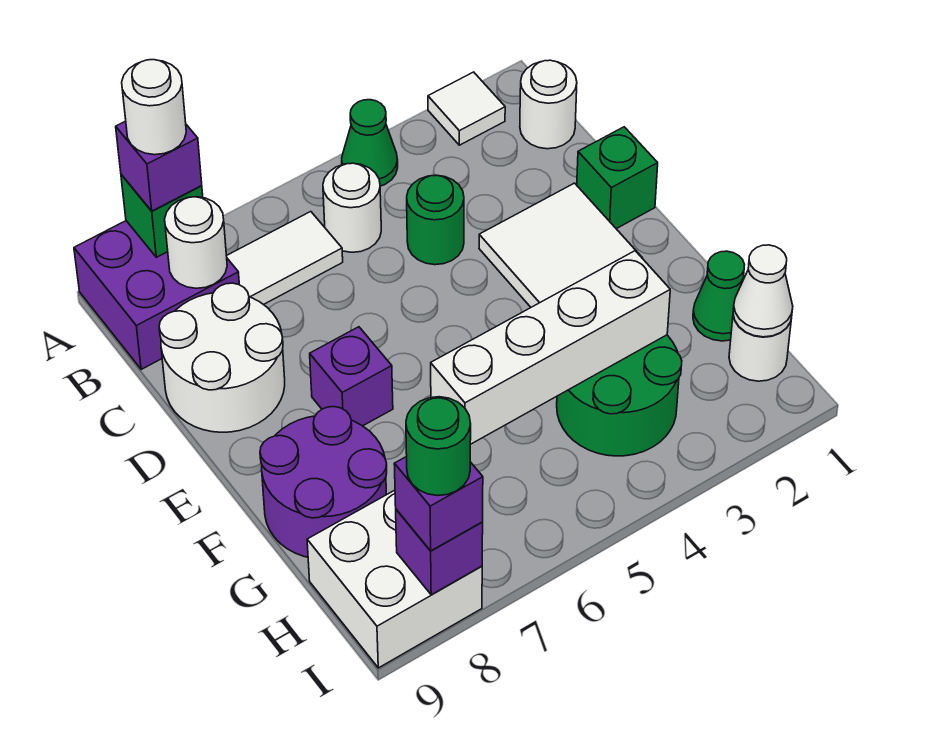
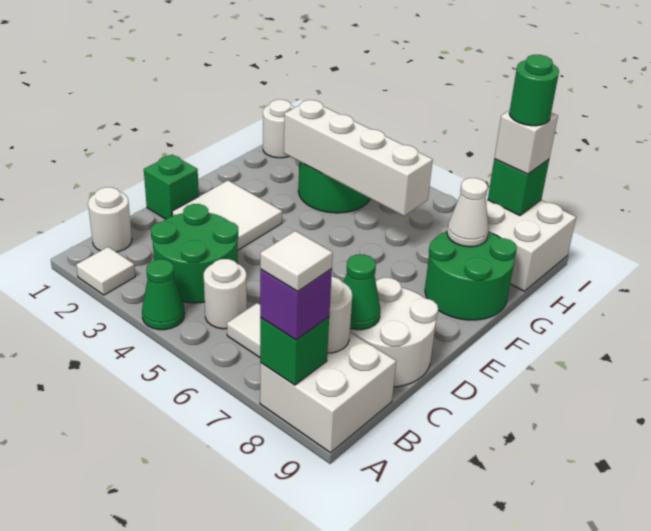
purple brick A8:B9 level 1 -> white brick A8:B9 level 1
white round brick A8 level 4 -> white tile A8 level 4
green round brick C4 level 1 -> green round brick B3:C4 level 1
purple brick E7 level 1 -> none
purple round brick F8:G9 level 1 -> green round brick F8:G9 level 1
green cone G1 level 1 -> green cone C8 level 2
white cone H1 level 2 -> white cone G8 level 2
purple brick I8 level 2 -> green brick I8 level 2
purple brick I8 level 3 -> white brick I8 level 3

